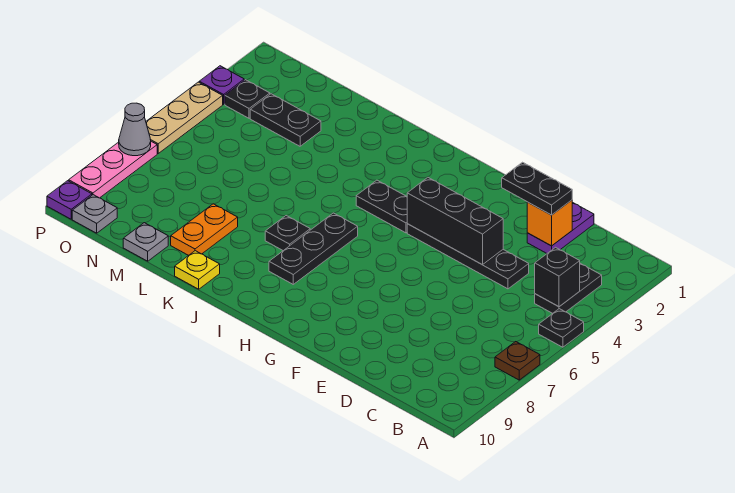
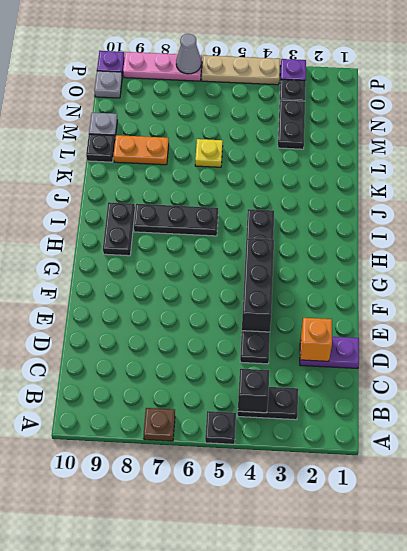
black plate D2:E2 level 3 -> black plate H9:I9 level 1
black plate J7 level 1 -> black plate L10 level 1
yellow plate K10 level 1 -> yellow plate L6 level 1

